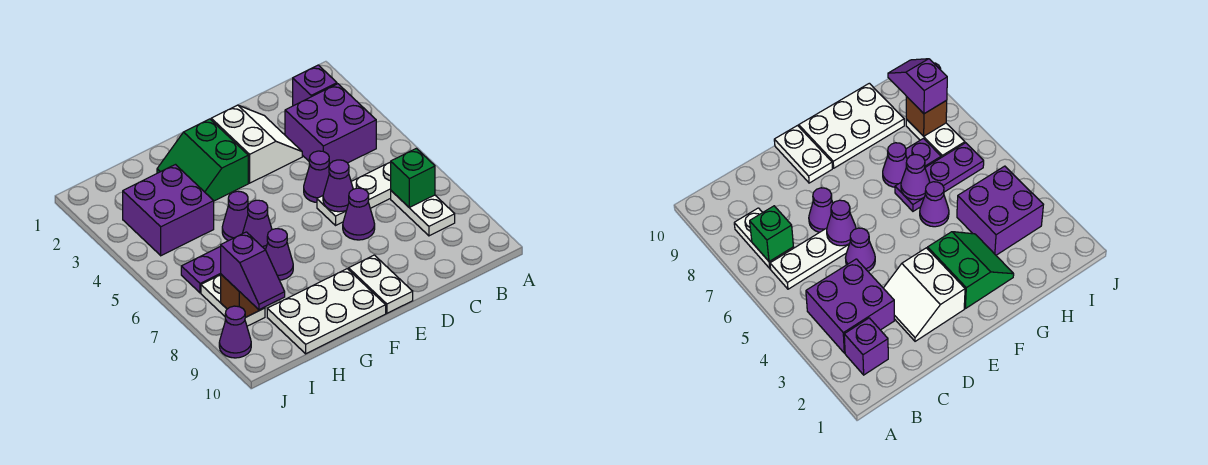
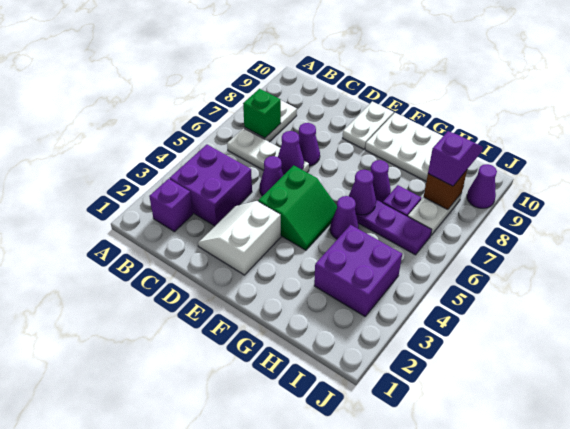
green slope F2:G3 level 1 top F -> green slope E4:F5 level 1 top E

